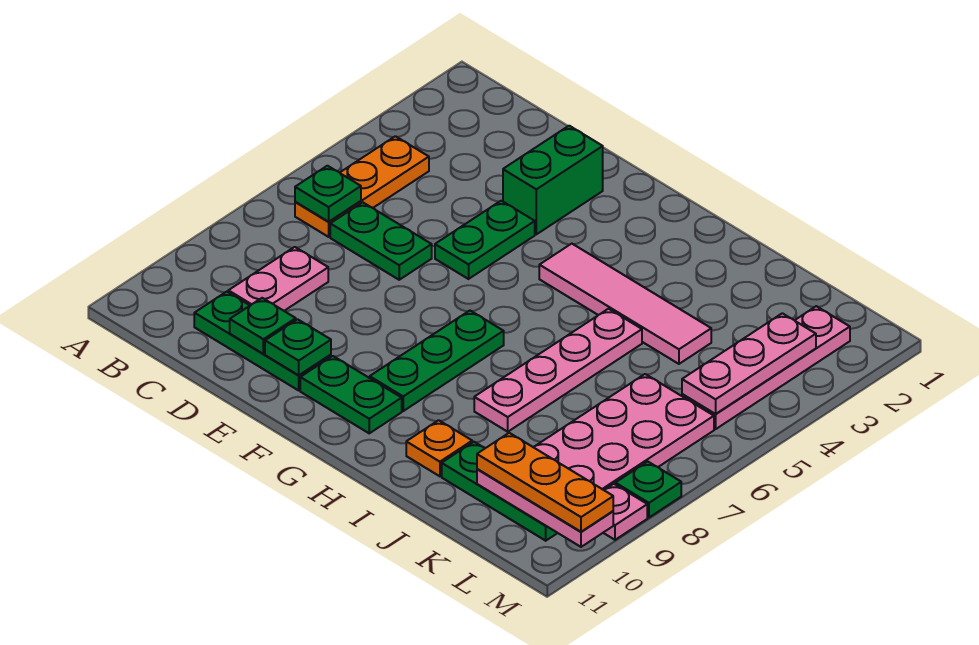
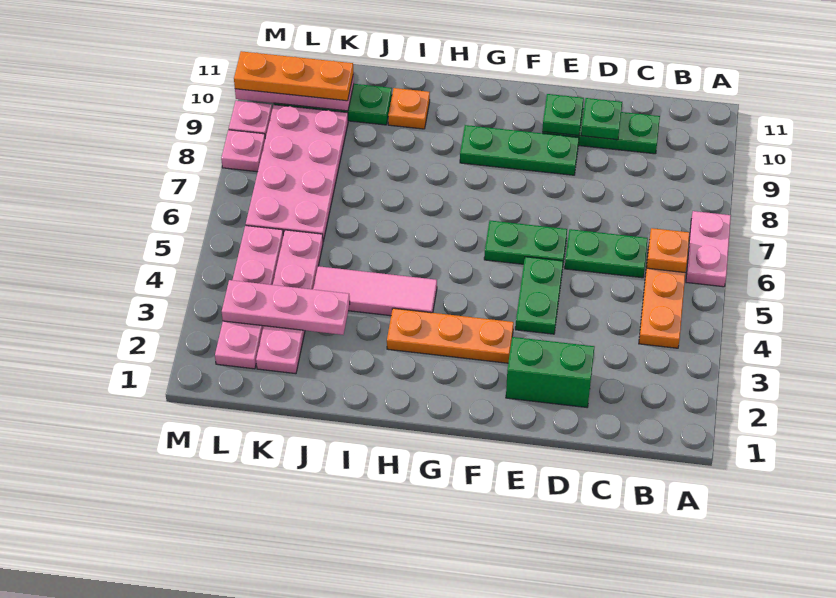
green plate B6 level 2 -> orange plate B6 level 2
pink plate C8:C9 level 1 -> pink plate A6:A7 level 1
green brick E2:E3 level 1 -> green brick D2:E2 level 1
none -> orange plate F3:H3 level 1
green plate F10:G10 level 1 -> green plate E6:F6 level 1
pink tile G4:J4 level 1 -> pink tile H4:J4 level 1
green plate G7:G9 level 1 -> green plate E9:G9 level 1
pink plate I5:I8 level 1 -> pink plate K2:K5 level 1
pink plate L3:L5 level 2 -> pink plate J3:L3 level 2
green plate M8 level 1 -> pink plate M8 level 1

